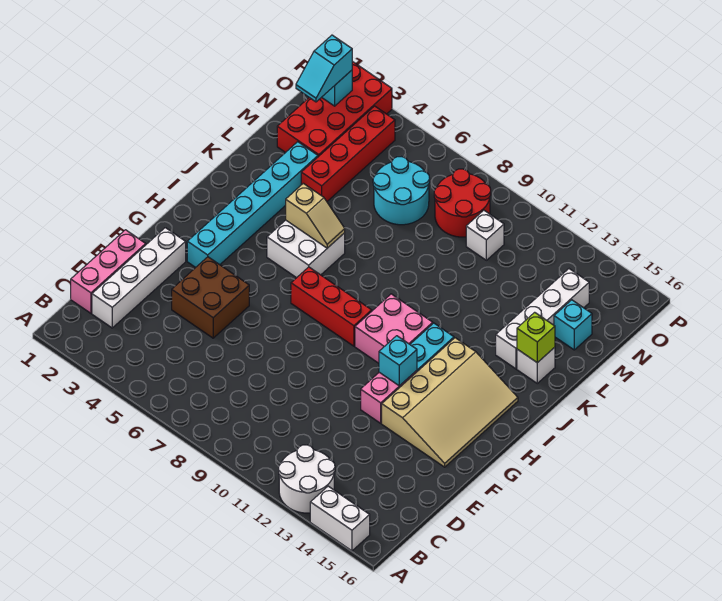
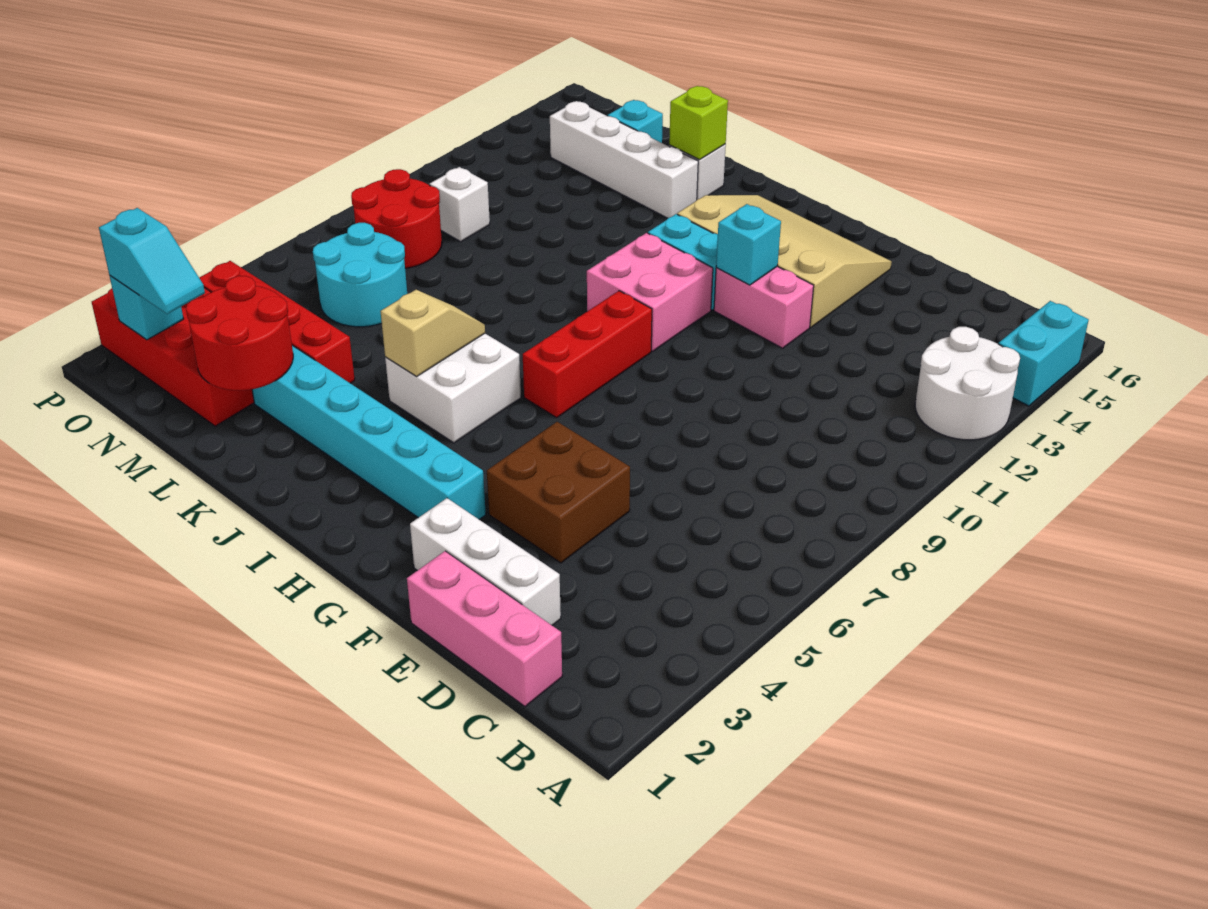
white brick A14:A15 level 1 -> cyan brick A14:A15 level 1
white brick C2:F2 level 1 -> white brick D2:F2 level 1
none -> red round brick L2:M3 level 2

